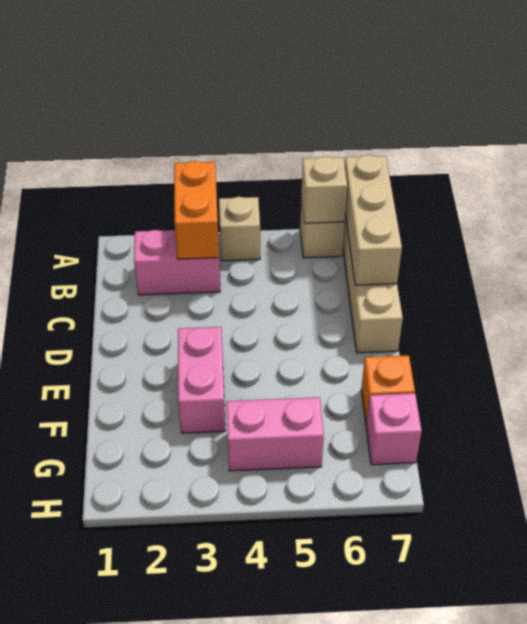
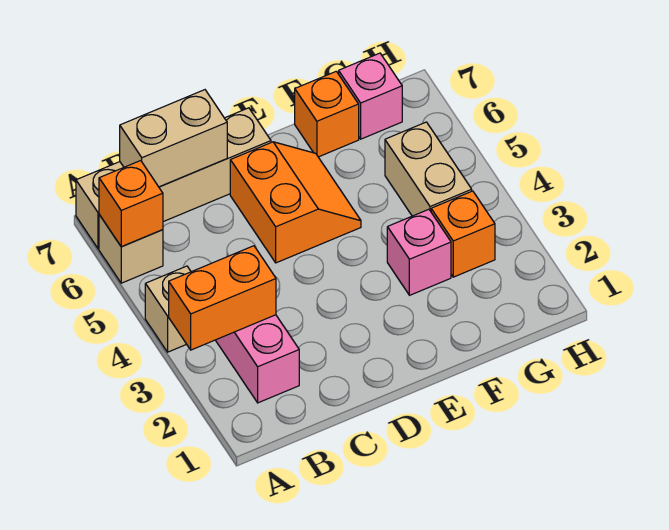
tan brick A6 level 2 -> orange brick A6 level 2
tan brick A7:C7 level 2 -> tan brick B7:C7 level 2
none -> orange slope D5:E6 level 1 top D
pink brick E3:F3 level 1 -> pink brick F3 level 1
none -> orange brick G3 level 1
pink brick G4:G5 level 1 -> tan brick G4:G5 level 1

